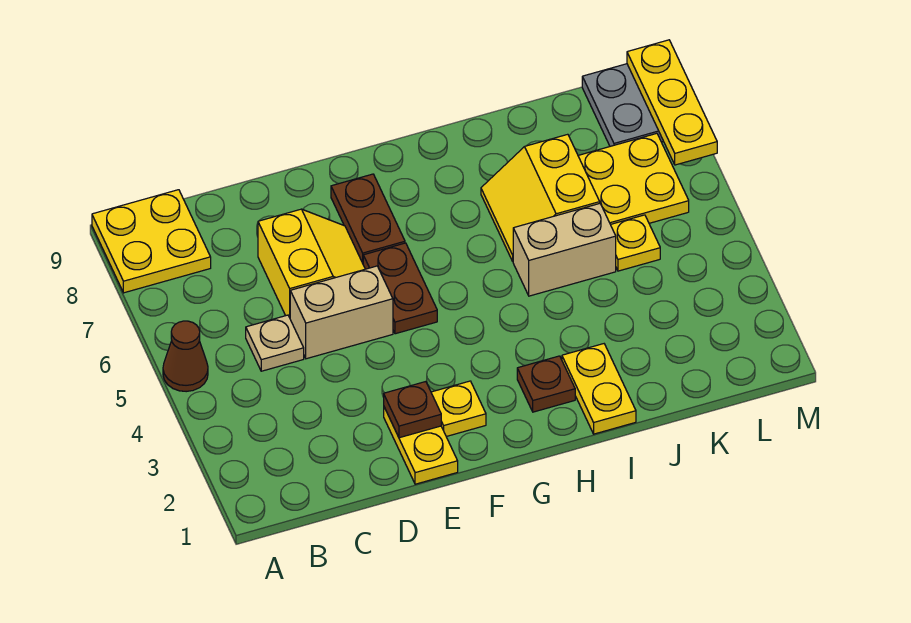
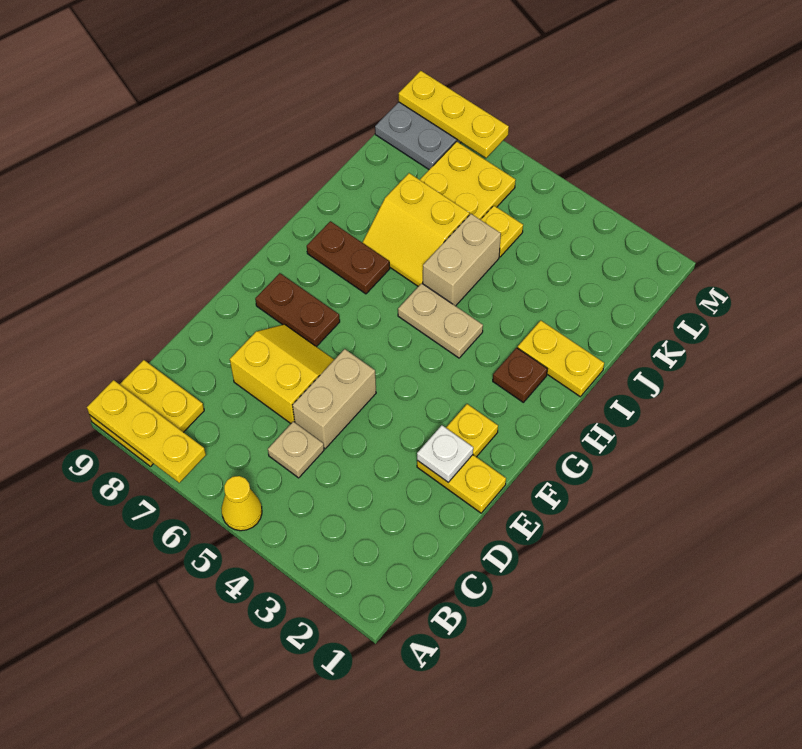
brown cone A5 level 1 -> yellow cone A5 level 1
none -> yellow plate A7:A9 level 2
brown plate E2 level 2 -> white plate E2 level 2
brown plate F5:F6 level 1 -> brown plate H7:H8 level 1
none -> tan plate H4:H5 level 1

